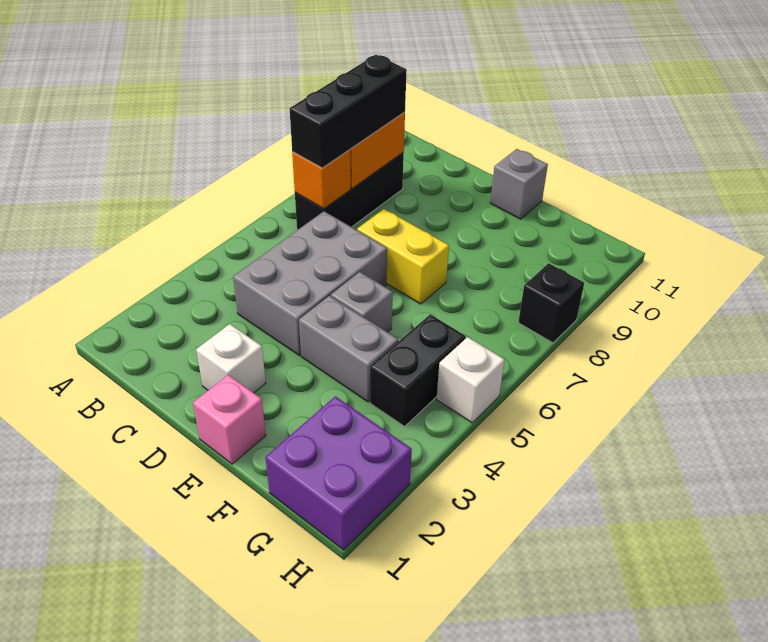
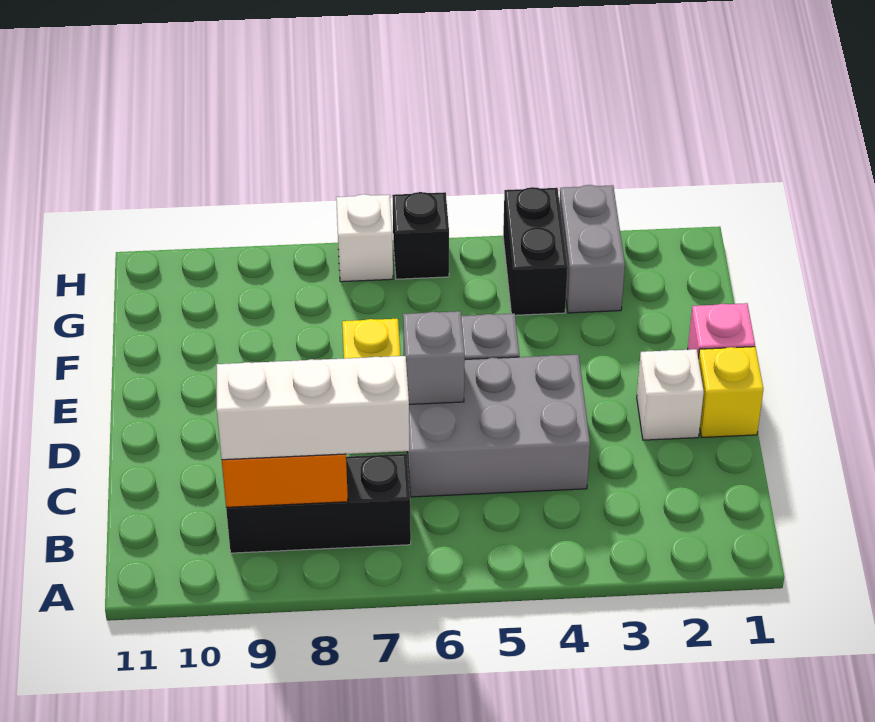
orange brick B7 level 2 -> none
black brick B7:B9 level 3 -> white brick B7:B9 level 3
none -> yellow brick D1 level 1
grey brick E4:F4 level 1 -> grey brick G3:H3 level 1
grey brick E11 level 1 -> grey brick D6 level 2
purple brick G1:H2 level 1 -> none
black brick G4:G5 level 1 -> black brick G4:H4 level 1
white brick H5 level 1 -> white brick H7 level 1
black brick H8 level 1 -> black brick H6 level 1

